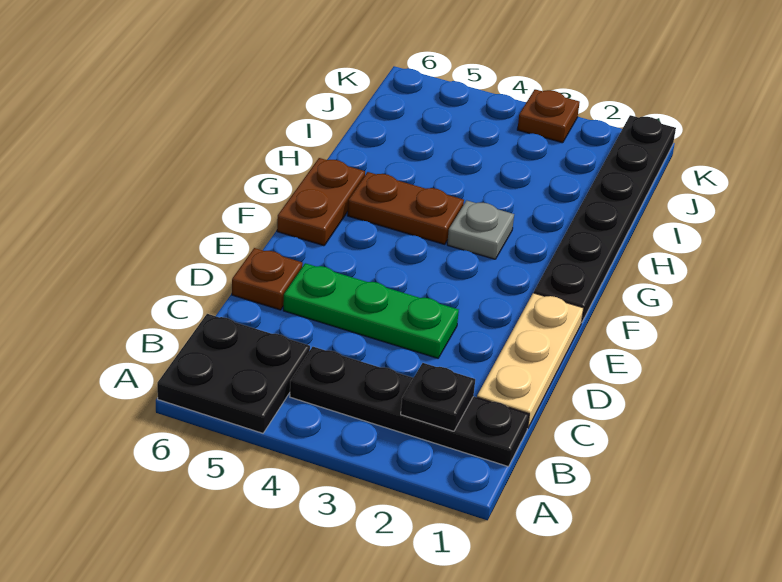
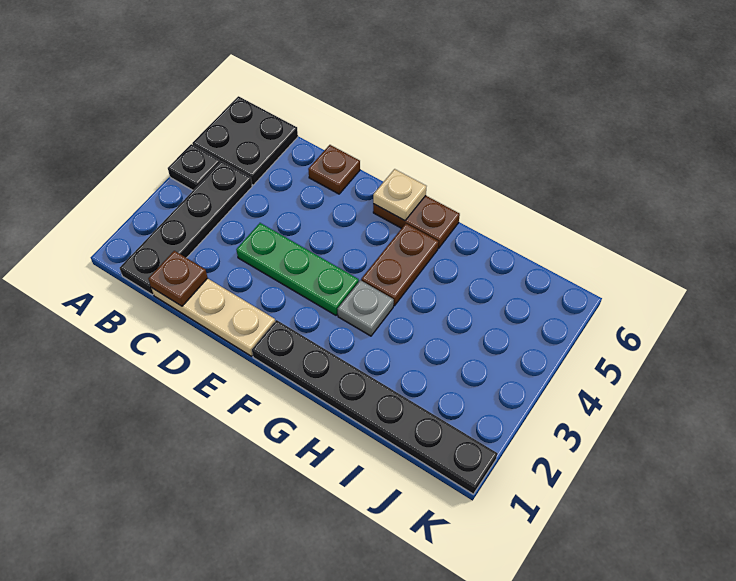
black plate B2 level 2 -> black plate A4 level 1
green plate D3:D5 level 1 -> green plate D3:F3 level 1
none -> tan plate F6 level 2
brown plate K3 level 1 -> brown plate C1 level 2

